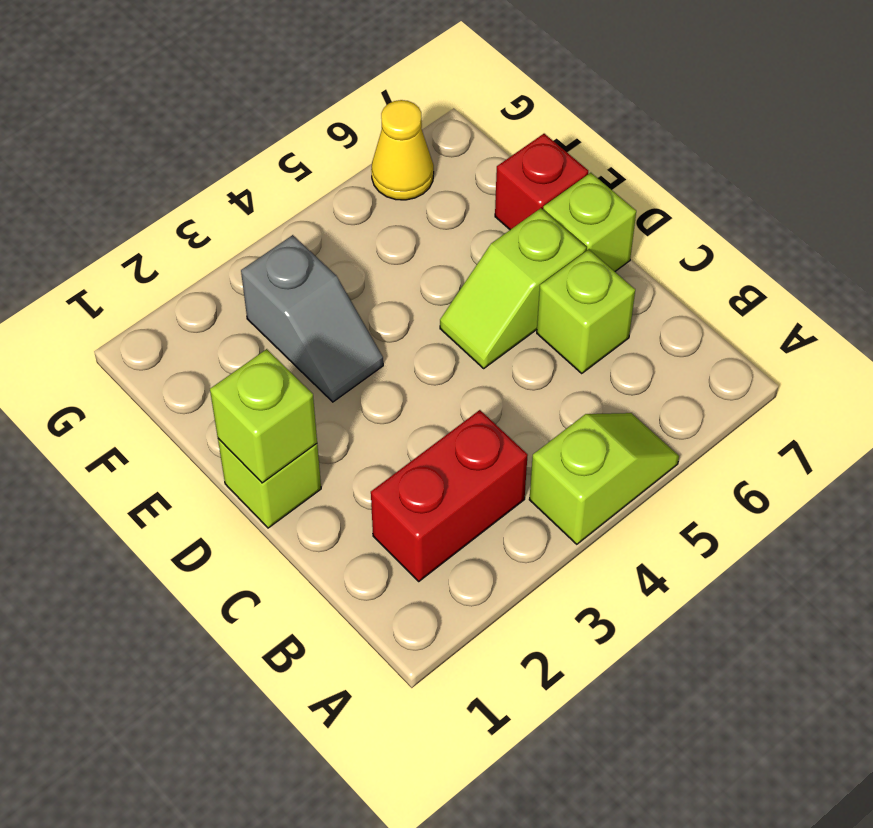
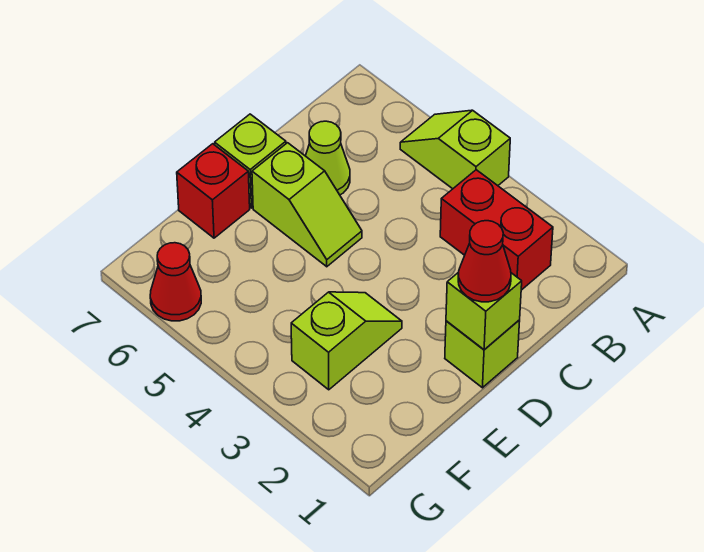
lime brick C6 level 1 -> lime cone C6 level 1
none -> red cone D1 level 3
grey slope E3:F3 level 1 top F -> lime slope E3:F3 level 1 top F
yellow cone G6 level 1 -> red cone G6 level 1

